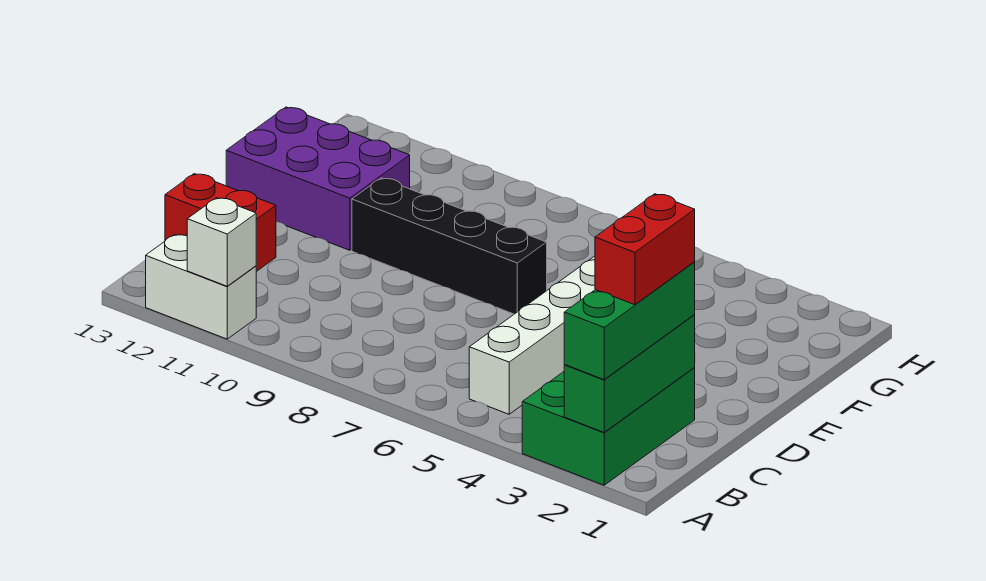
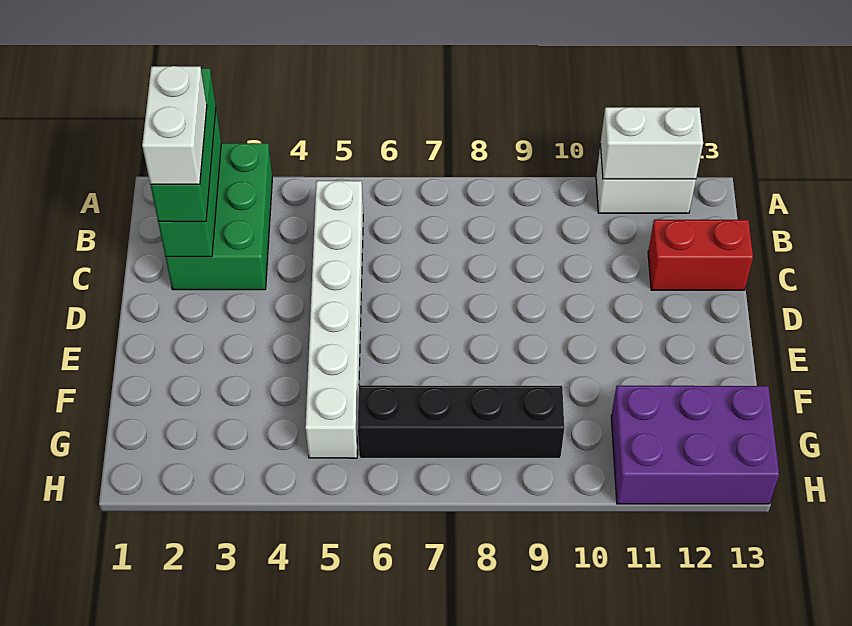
white brick A11 level 2 -> white brick A11:A12 level 2
red brick B2:C2 level 4 -> white brick B2:C2 level 4
black brick E7:E10 level 1 -> black brick G6:G9 level 1
purple brick E11:F13 level 1 -> purple brick G11:H13 level 1

